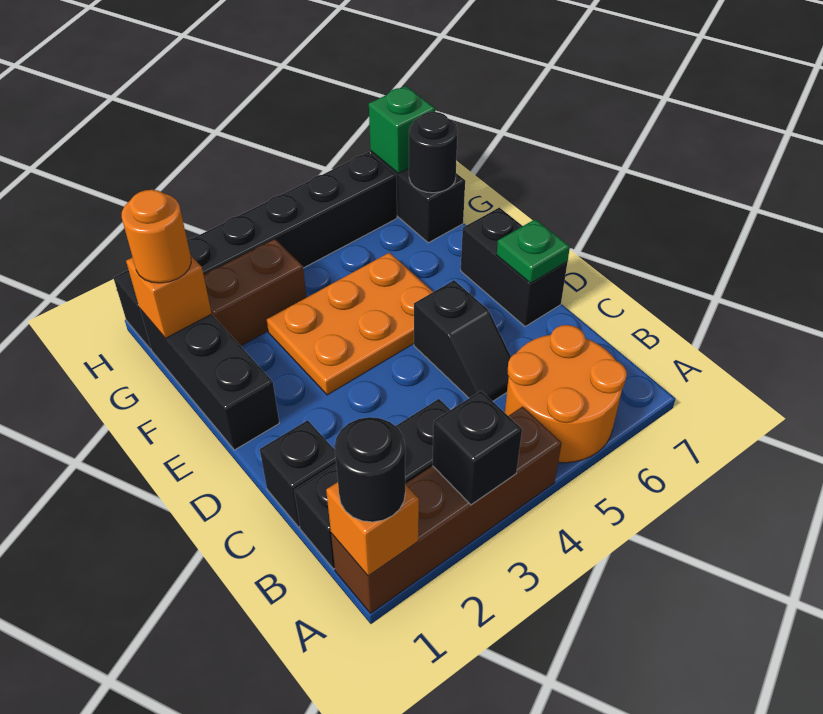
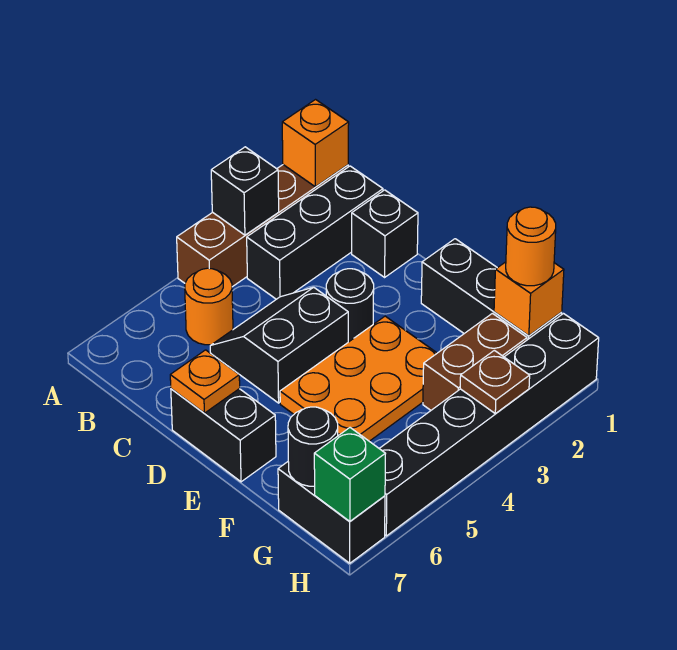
black round brick A1 level 3 -> black round brick D3 level 1
orange round brick A5:B6 level 1 -> orange round brick B5 level 1
black slope C5:D5 level 1 top D -> black slope C4:D5 level 1 top D
green plate D7 level 2 -> orange plate D7 level 2
none -> brown plate H3 level 2

